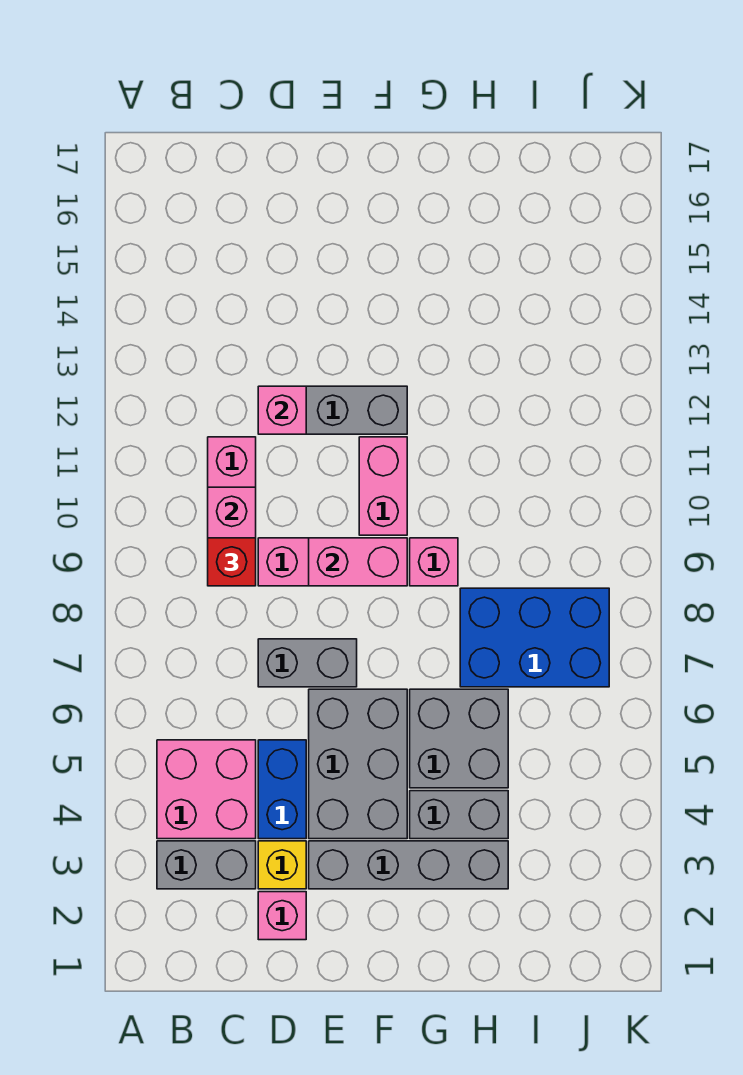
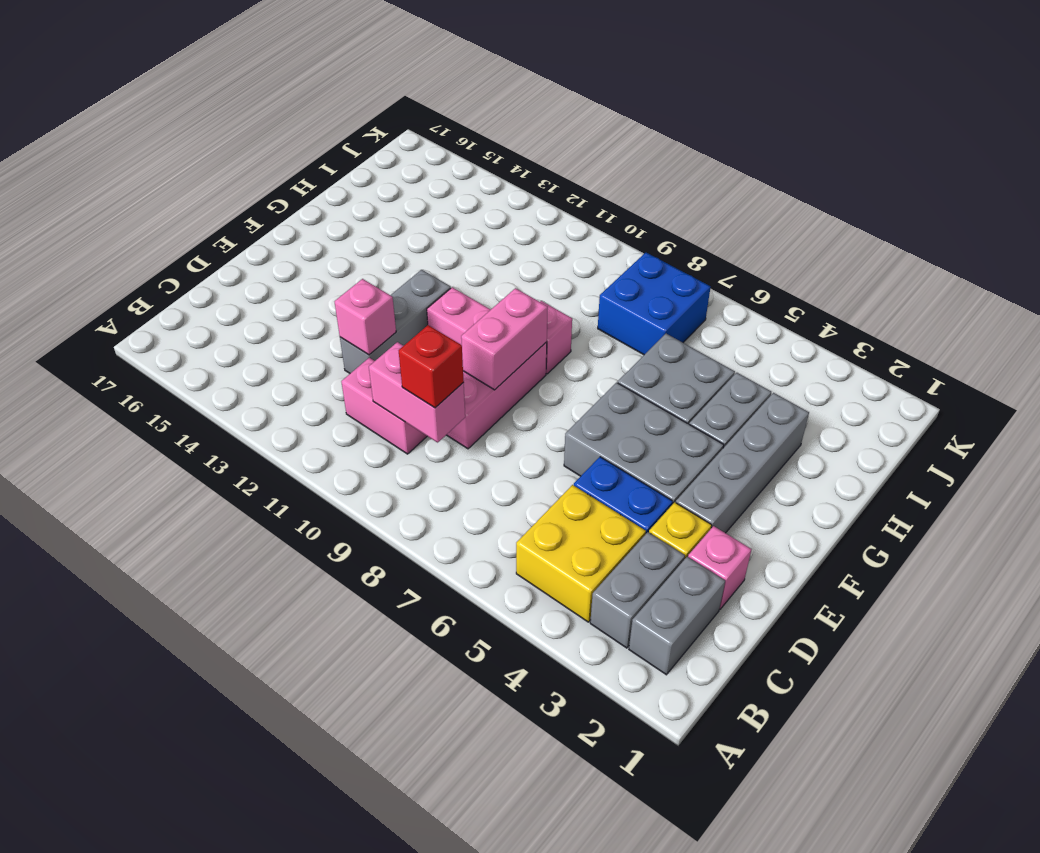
pink brick B4:C5 level 1 -> yellow brick B4:C5 level 1
grey brick D7:E7 level 1 -> grey brick B2:C2 level 1
blue brick H7:J8 level 1 -> blue brick I7:J8 level 1

